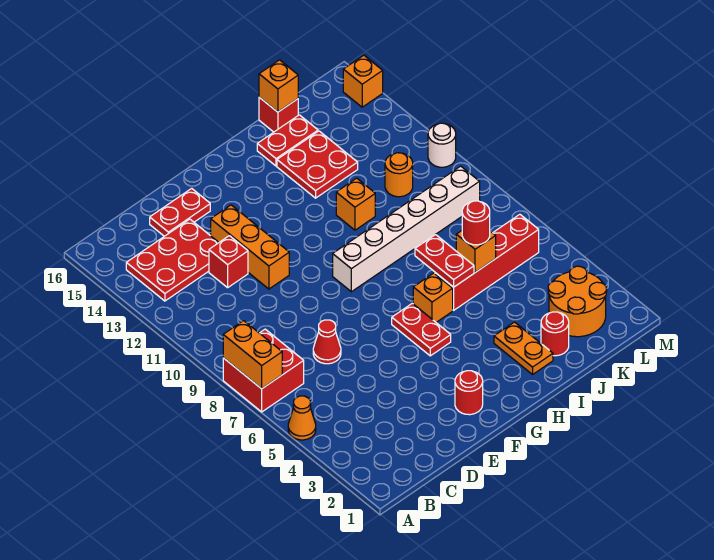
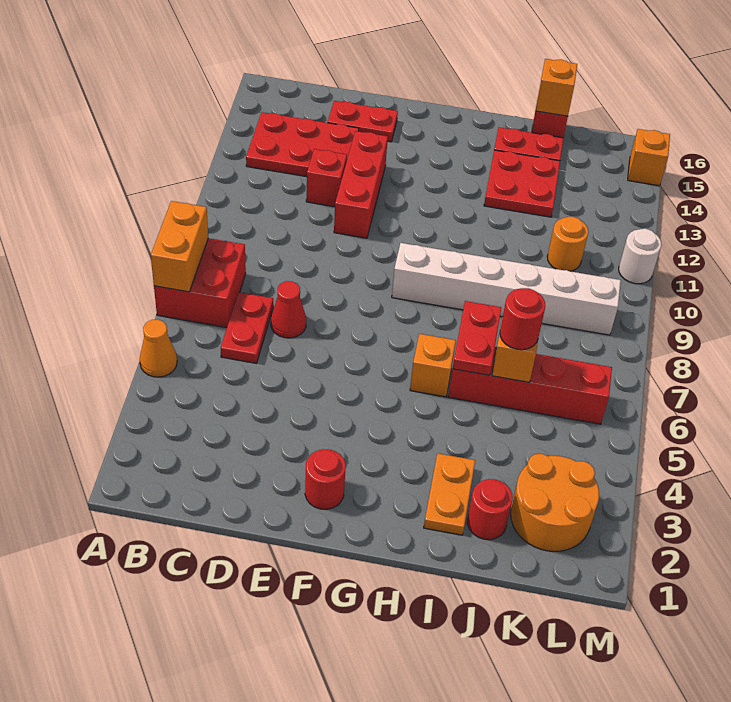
orange brick E11:E13 level 1 -> red brick E11:E13 level 1
red plate G5:G6 level 1 -> red plate C6:C7 level 1
orange brick I11 level 1 -> none

